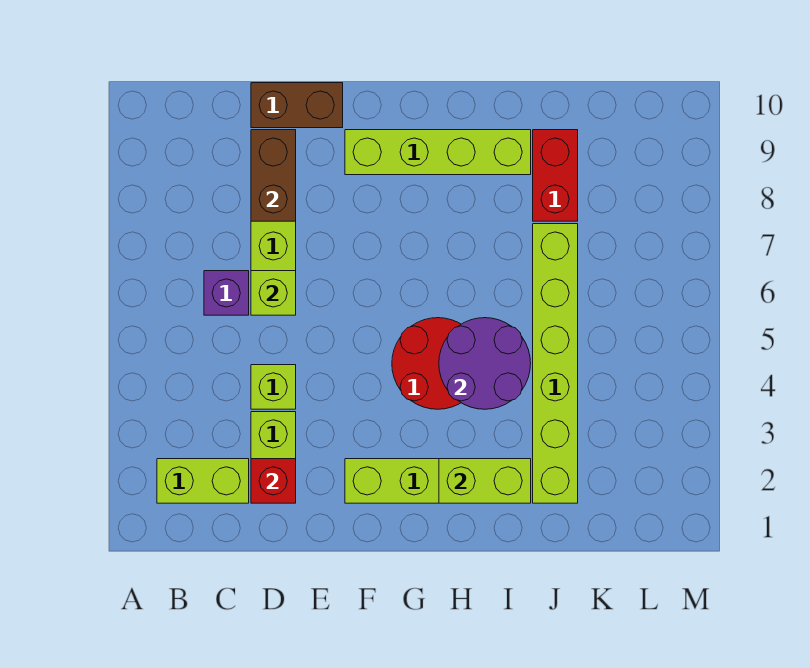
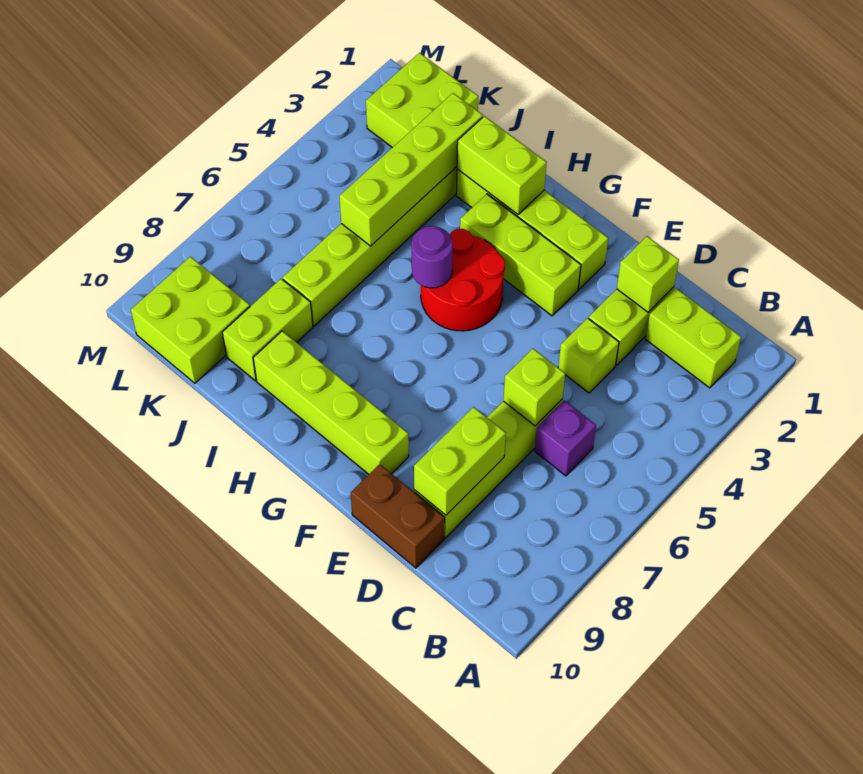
red brick D2 level 2 -> lime brick D2 level 2
brown brick D8:D9 level 2 -> lime brick D8:D9 level 2
none -> lime brick F3:H3 level 1
purple round brick H4:I5 level 2 -> purple round brick H5 level 2
none -> lime brick J2:J5 level 2
red brick J8:J9 level 1 -> lime brick J8:J9 level 1
none -> lime brick K1:L2 level 1
none -> lime brick K9:L10 level 1

